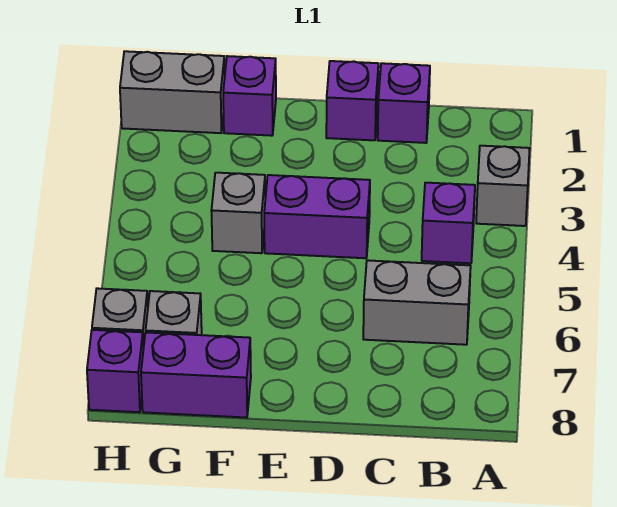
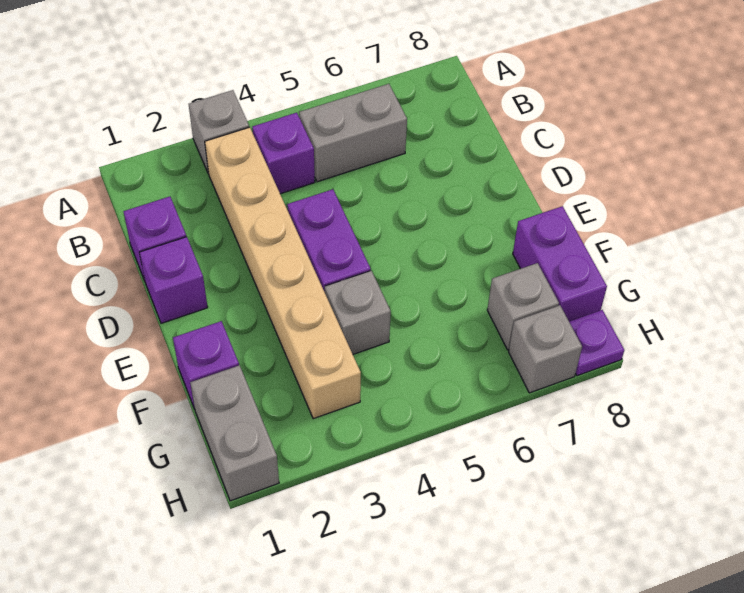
none -> tan brick B3:G3 level 1
grey brick B6:C6 level 1 -> grey brick B5:B6 level 1
purple brick H8 level 1 -> purple plate H8 level 1

